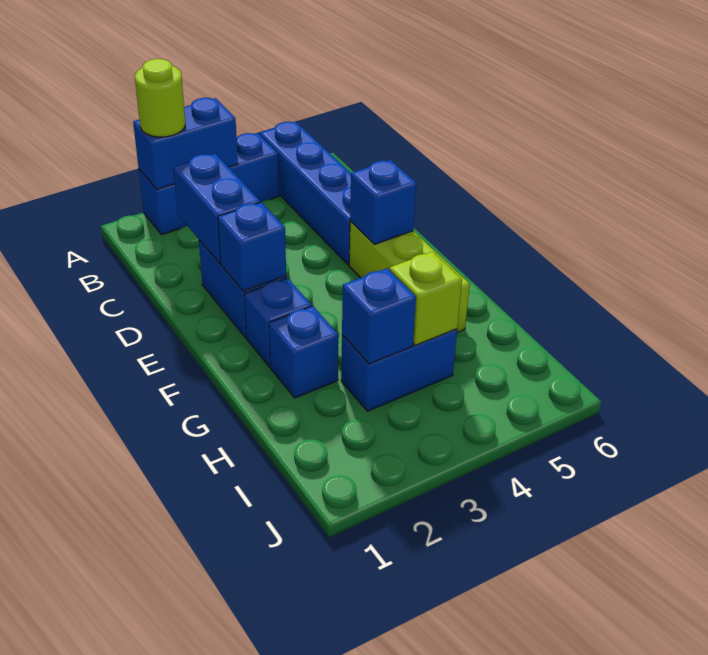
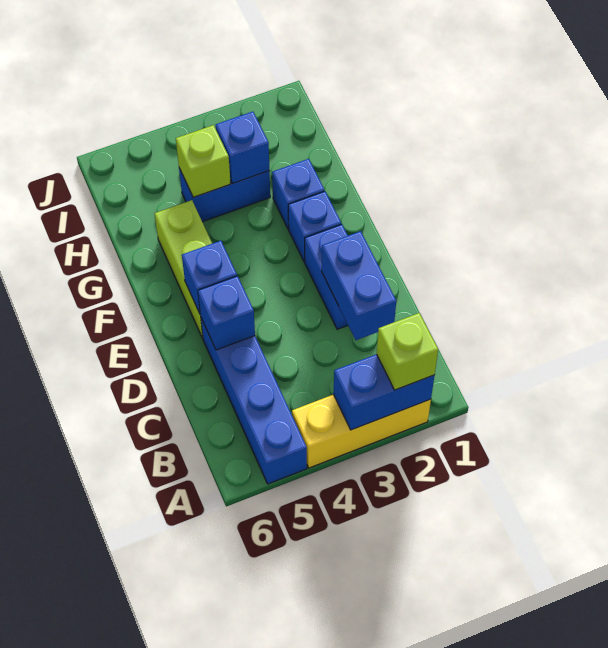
blue brick A2:A4 level 1 -> yellow brick A2:A4 level 1
lime round brick A2 level 3 -> lime brick A2 level 3
blue brick E2 level 2 -> blue brick D5 level 2

